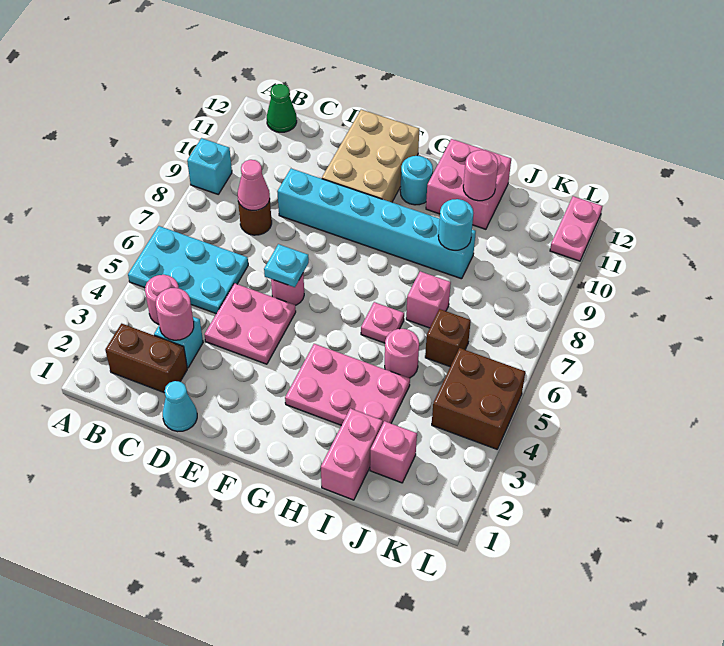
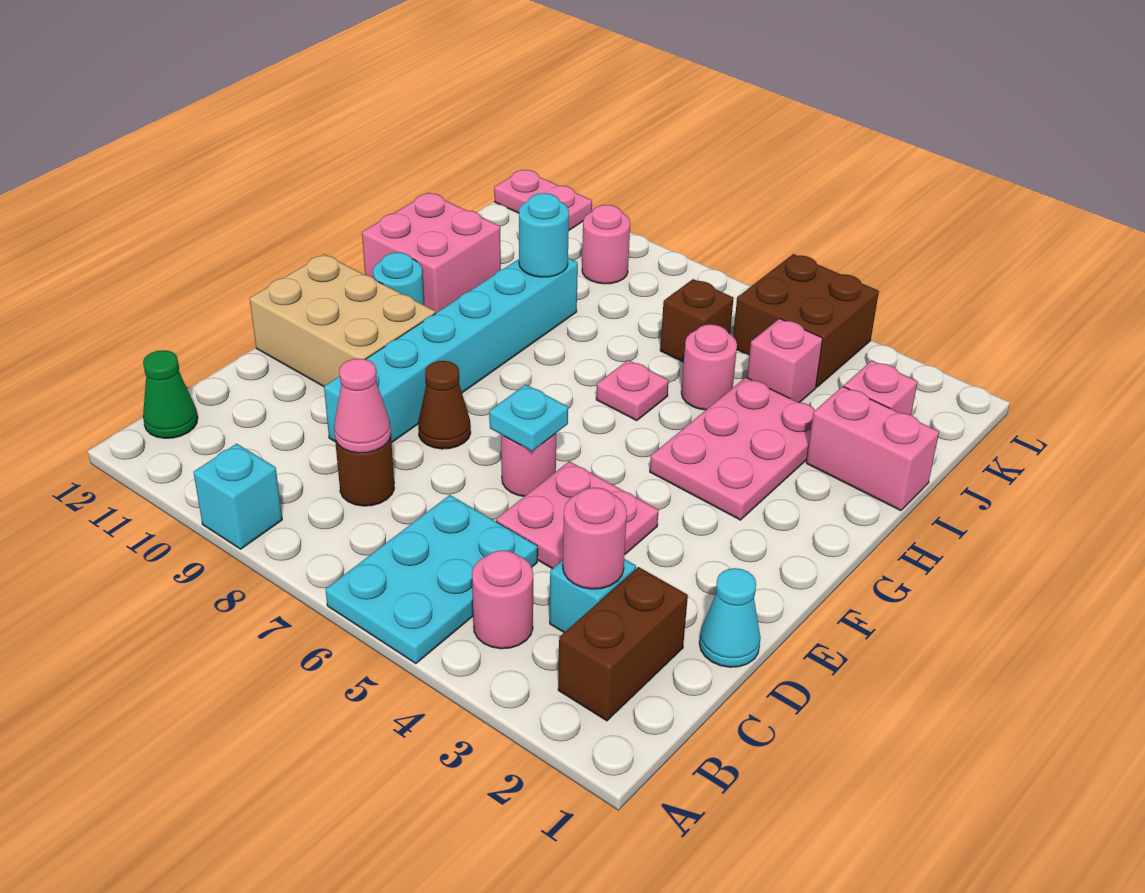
none -> brown cone E8 level 1
pink brick I7 level 1 -> pink brick J4 level 1
pink round brick I11 level 2 -> pink round brick K9 level 1

